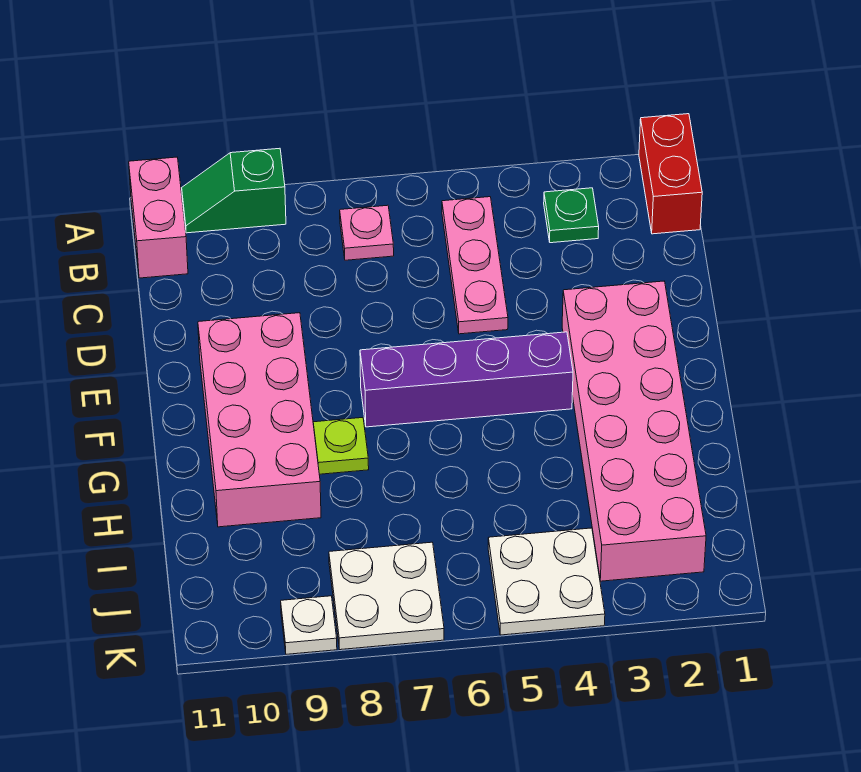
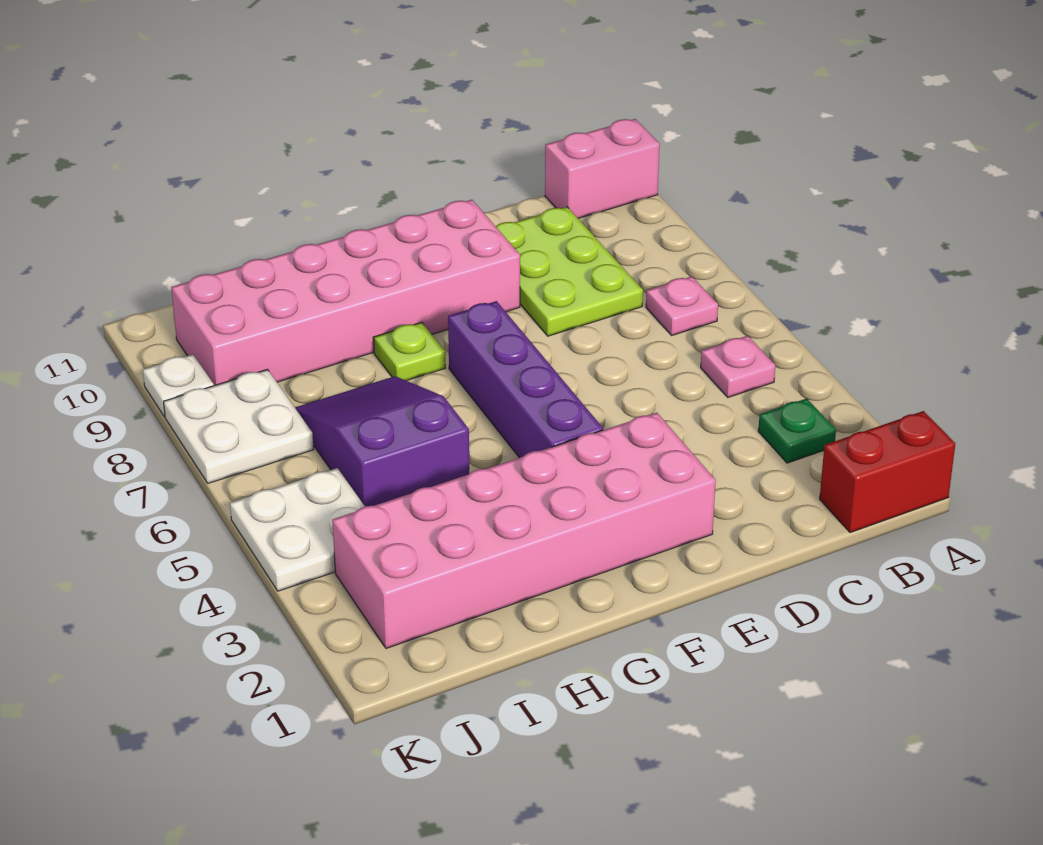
green slope A9:A10 level 1 top 9 -> none
pink plate B5:D5 level 1 -> pink plate B5 level 1
none -> lime plate C8:D10 level 1
pink brick E9:H10 level 1 -> pink brick E9:J10 level 1
none -> purple slope H5:I7 level 1 top 5

